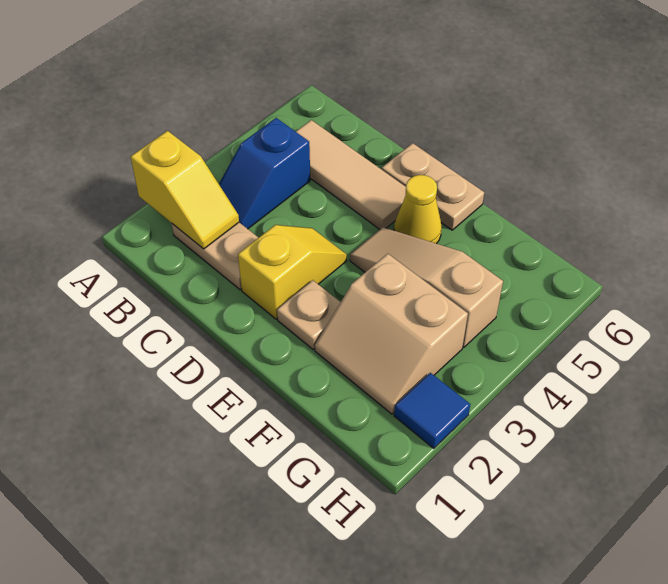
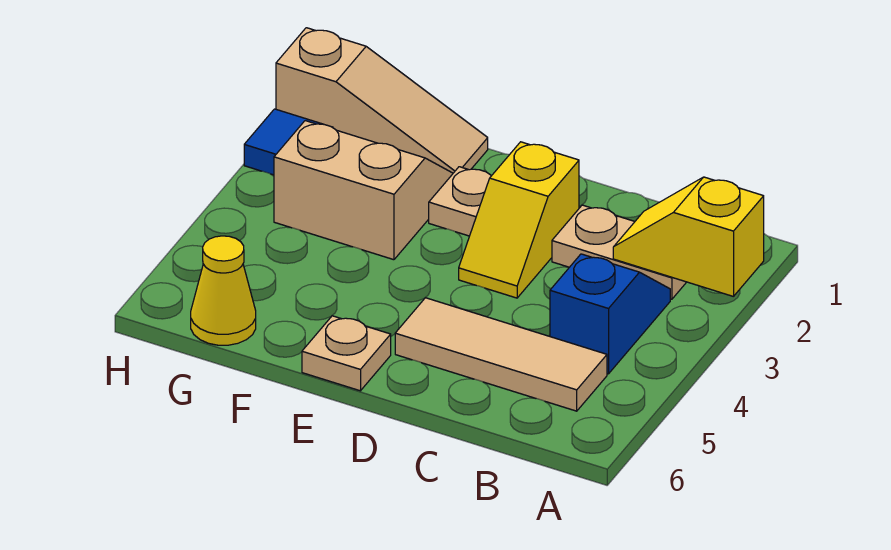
tan plate D6:E6 level 1 -> tan plate E6 level 1
tan slope E4:G4 level 1 top G -> tan slope F1:H1 level 1 top H
yellow cone E5 level 1 -> yellow cone G6 level 1

